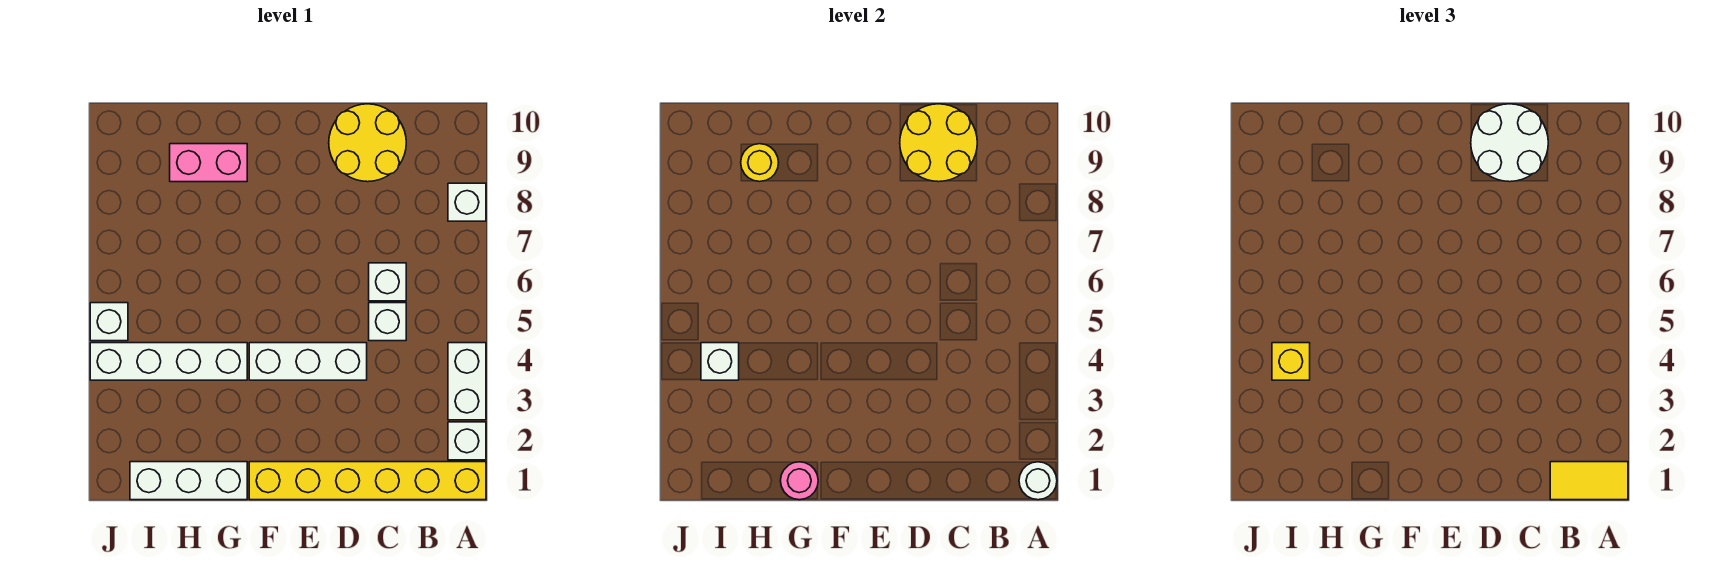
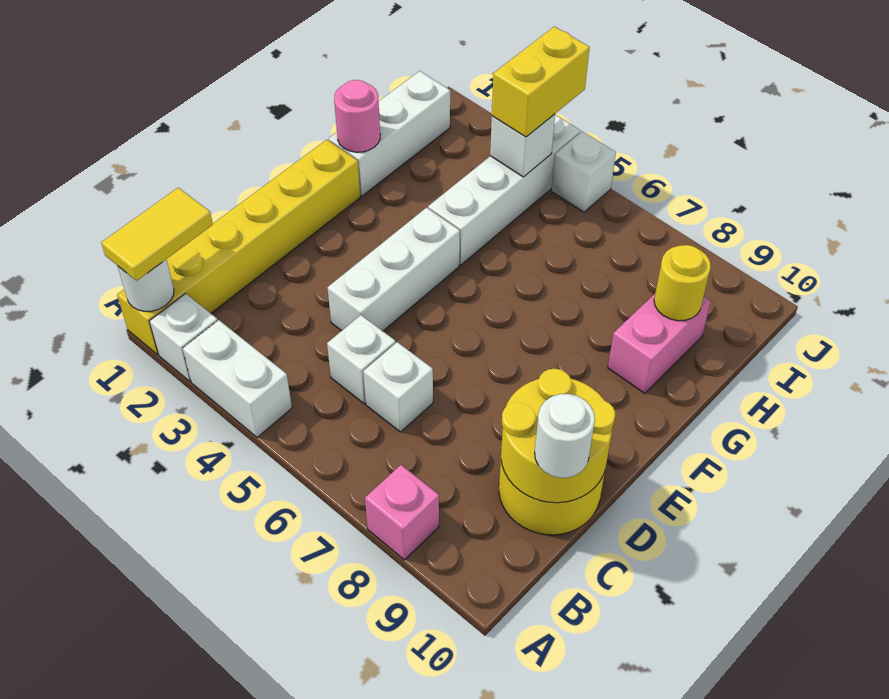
white brick A8 level 1 -> pink brick A8 level 1
white round brick C9:D10 level 3 -> white round brick C10 level 3
yellow brick I4 level 3 -> yellow brick I4:J4 level 3

